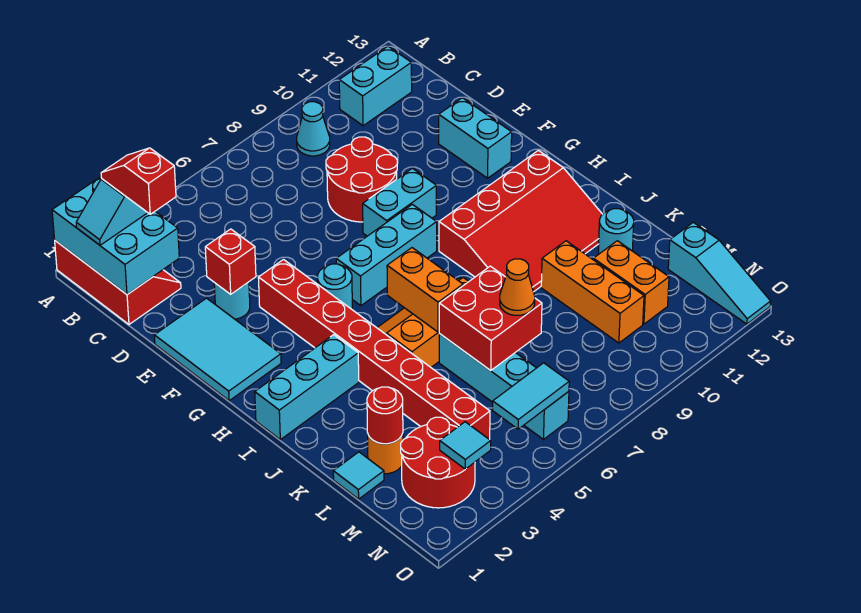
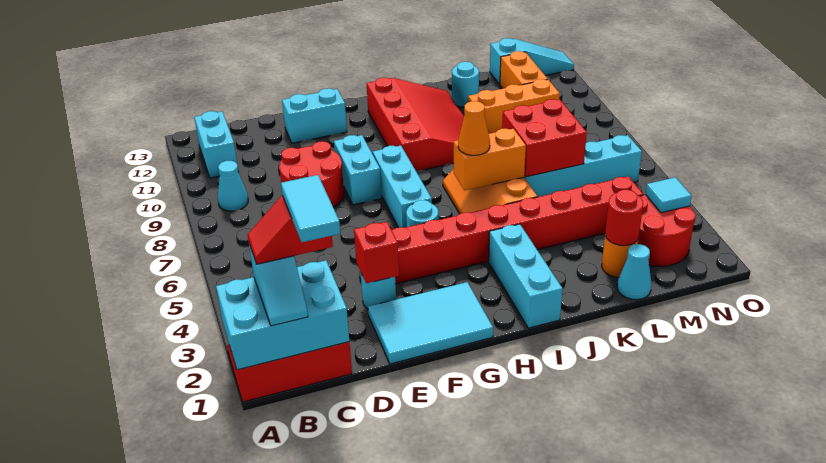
cyan tile L1 level 1 -> cyan cone L1 level 1
orange cone L7 level 3 -> orange cone I6 level 3
orange brick L11:M11 level 1 -> orange brick M11:M12 level 1
cyan tile N5:N6 level 2 -> cyan tile C1:C2 level 5

